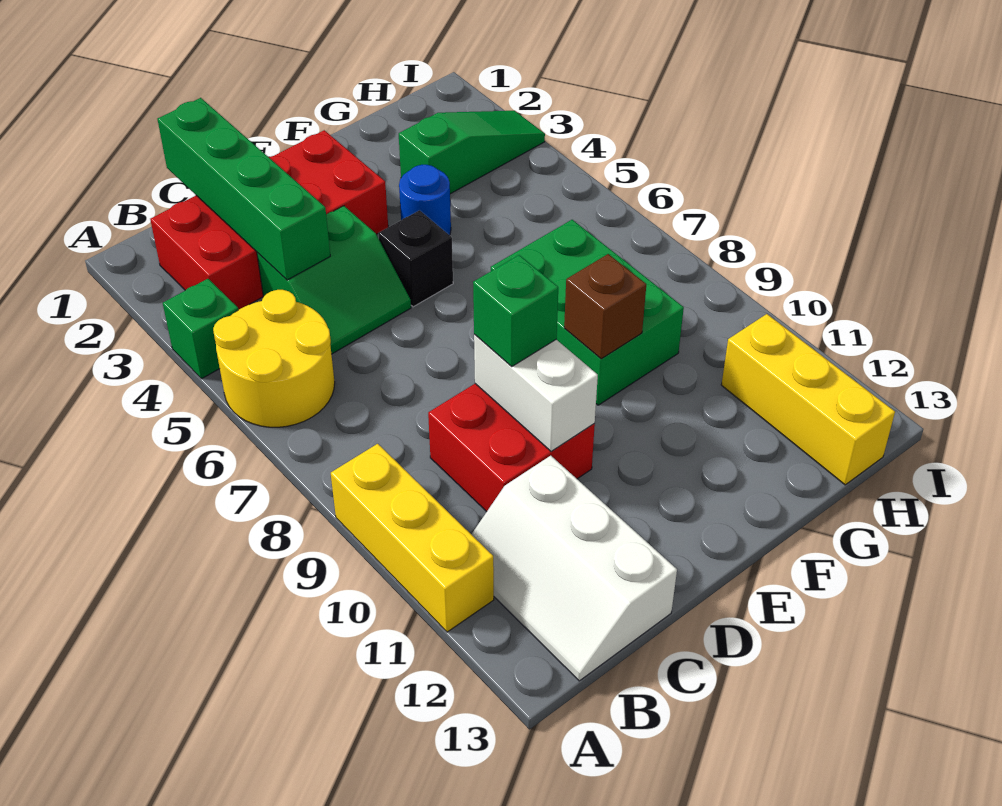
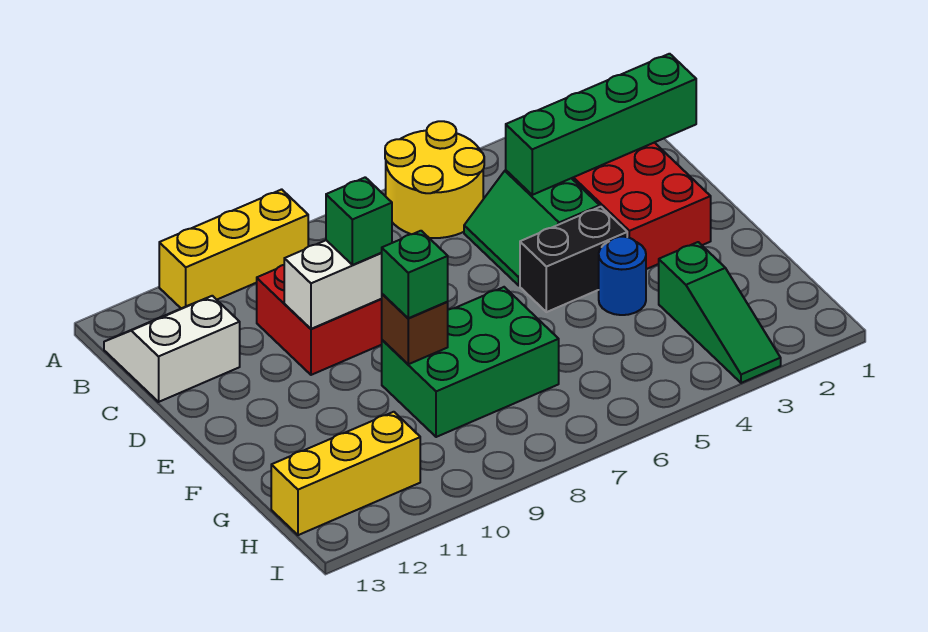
green brick A4 level 1 -> green brick F9 level 3
white slope B11:C13 level 1 top C -> white slope B12:C13 level 1 top C
black brick E5 level 1 -> black brick E4:E5 level 1

